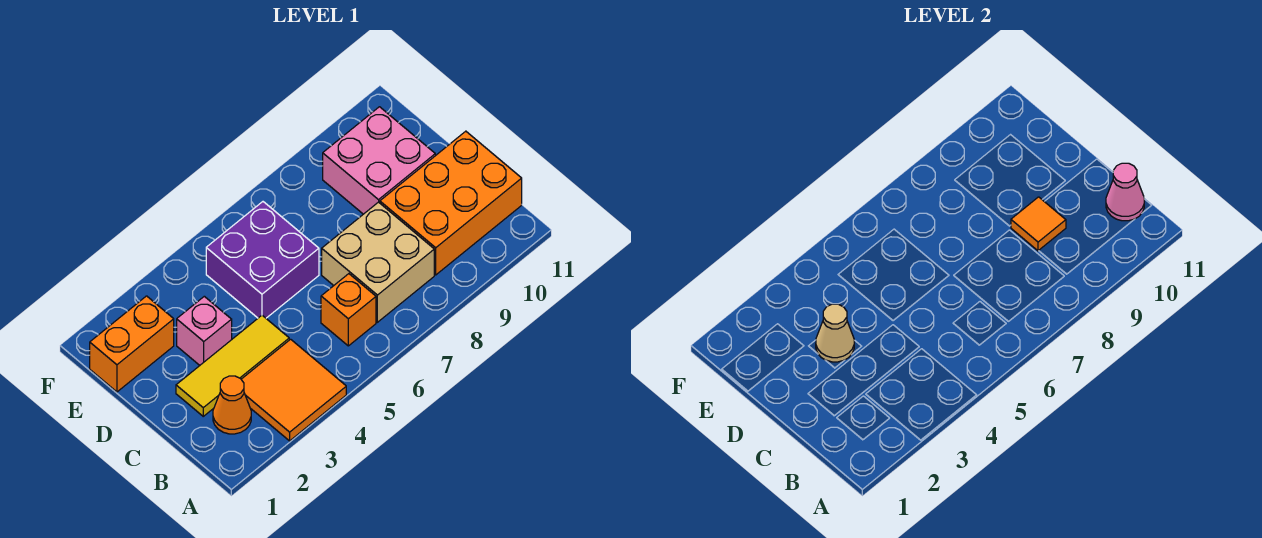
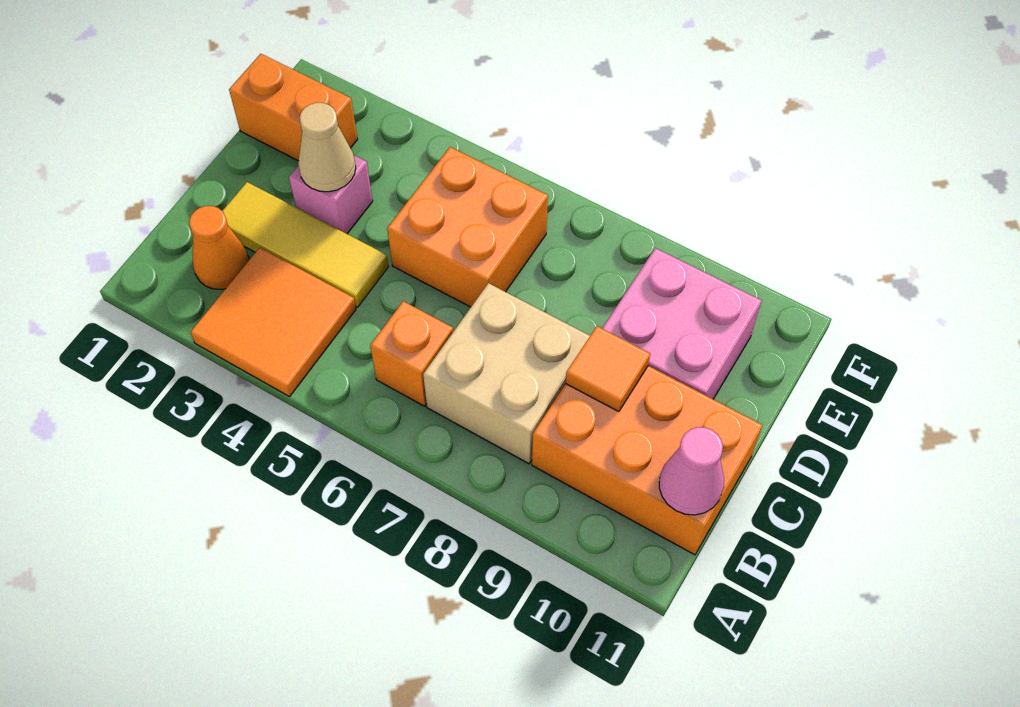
purple brick D5:E6 level 1 -> orange brick D5:E6 level 1

